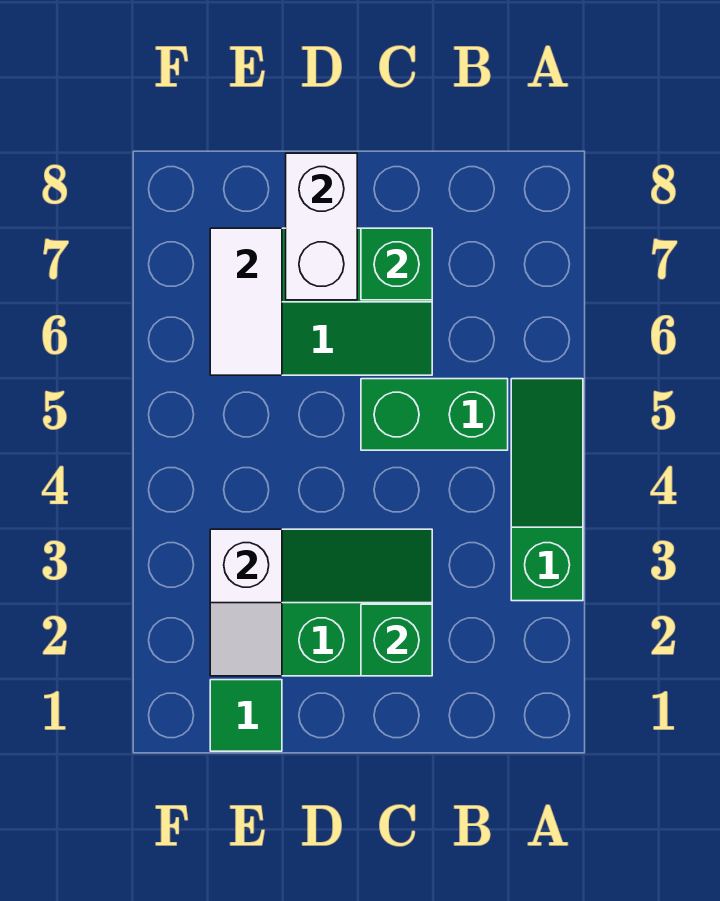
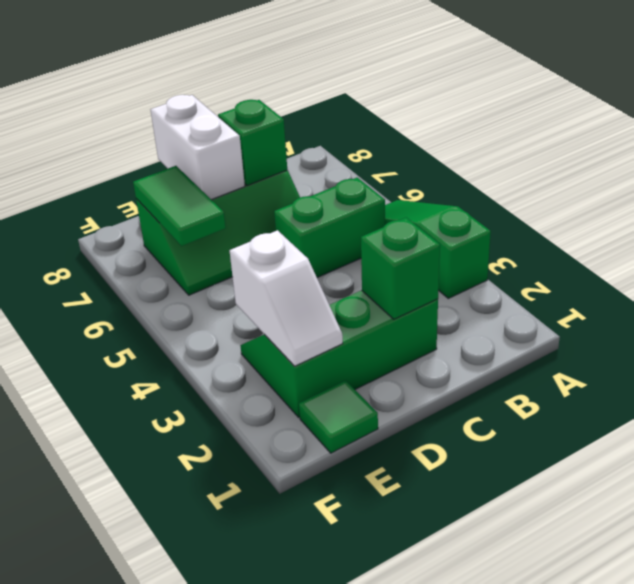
white tile E6:E7 level 2 -> green tile E6:E7 level 2

